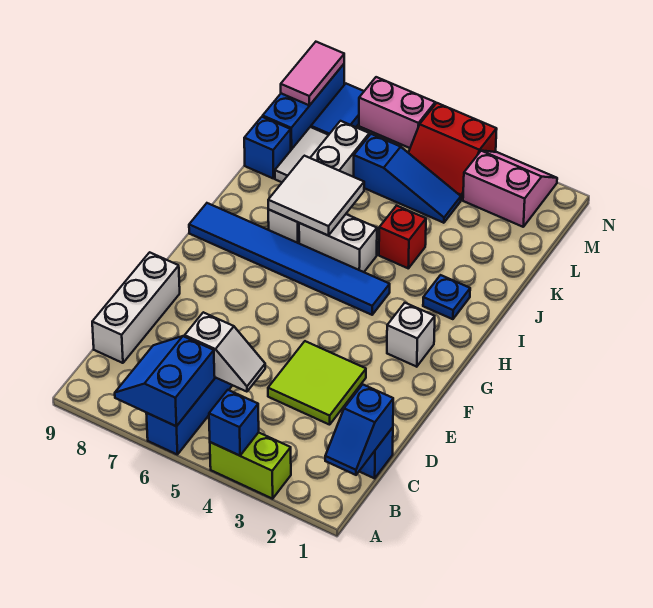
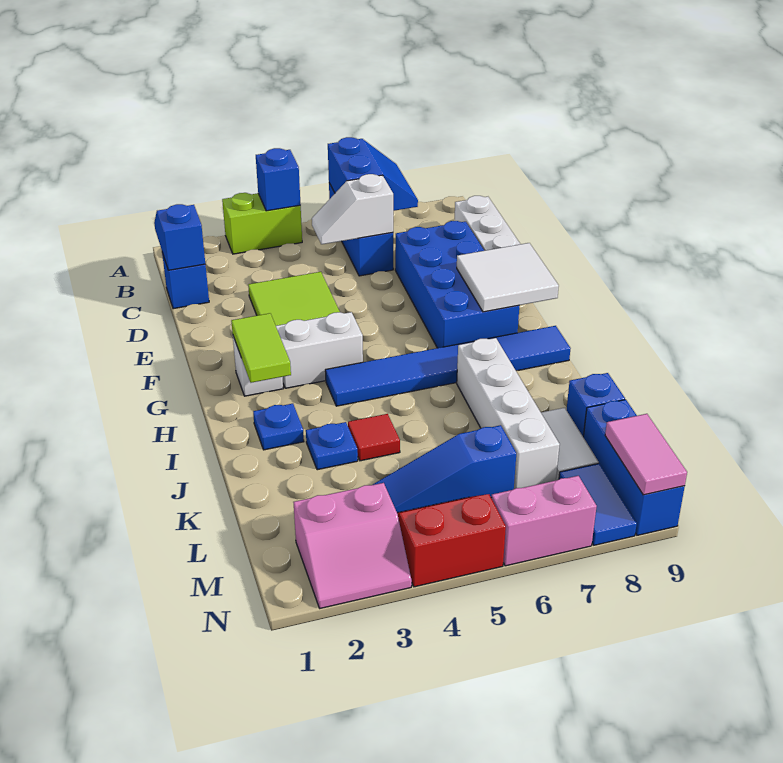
none -> blue brick D7:G8 level 1
none -> lime tile G2:H2 level 2
white brick I5:I6 level 1 -> white brick G3:G4 level 1
white tile I6:J7 level 2 -> white tile F8:G9 level 2
none -> blue plate J3 level 1
red brick J4 level 1 -> red tile J4 level 1

